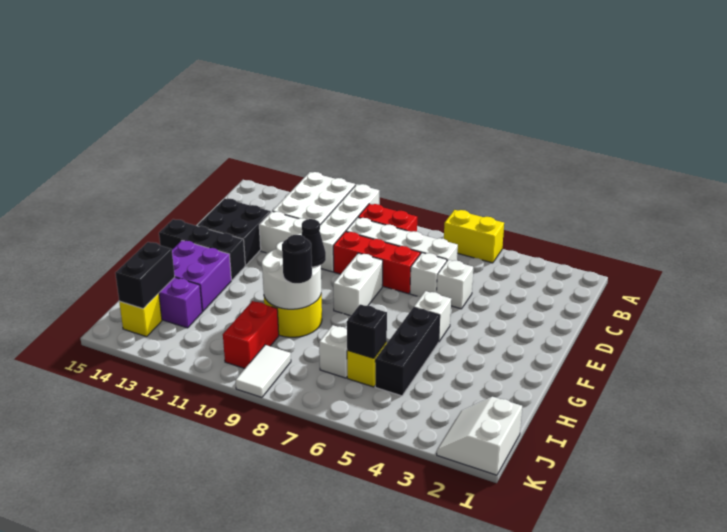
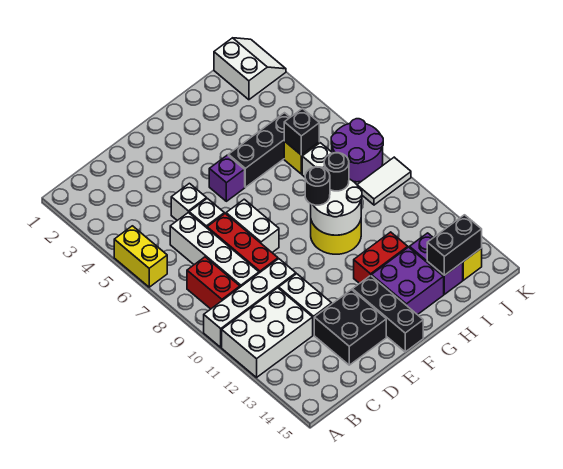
white brick E8:F8 level 1 -> white brick E7:E8 level 1
white brick F5 level 1 -> purple brick F5 level 1
black cone G9 level 3 -> black round brick G9 level 3
red brick I10:J10 level 1 -> red brick G12:H12 level 1
white slope J1:K2 level 1 top 1 -> white slope J1:K2 level 1 top J
none -> purple round brick J7:K8 level 1

